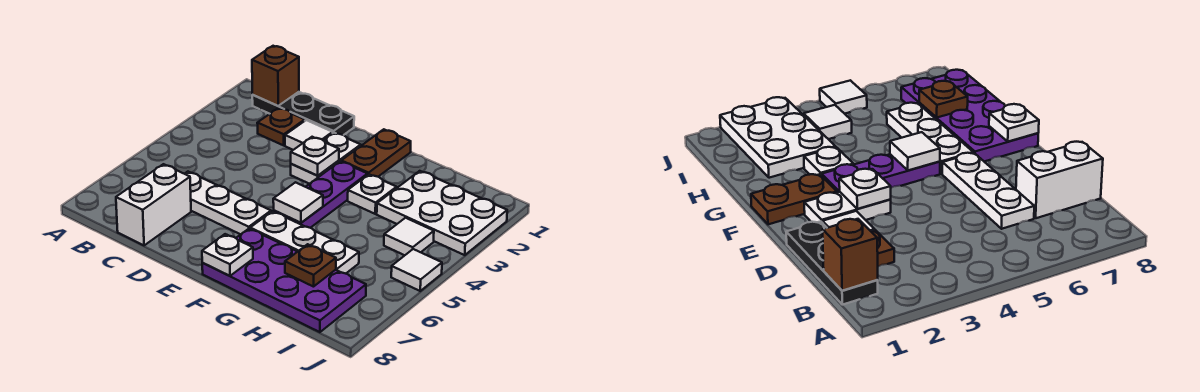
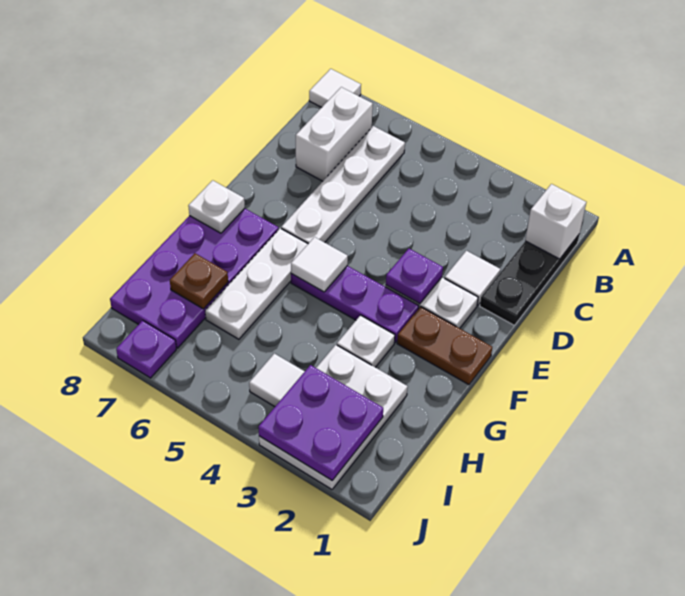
brown brick B1 level 2 -> white brick B1 level 2
brown plate C2 level 1 -> none
white plate C6:E6 level 1 -> white plate B6:E6 level 1
white brick C7:C8 level 1 -> white brick B7:C7 level 1
white plate E3 level 2 -> purple plate E3 level 2
none -> purple plate I2:J3 level 2
white tile J5 level 1 -> white tile A8 level 1
none -> purple plate J7 level 1

